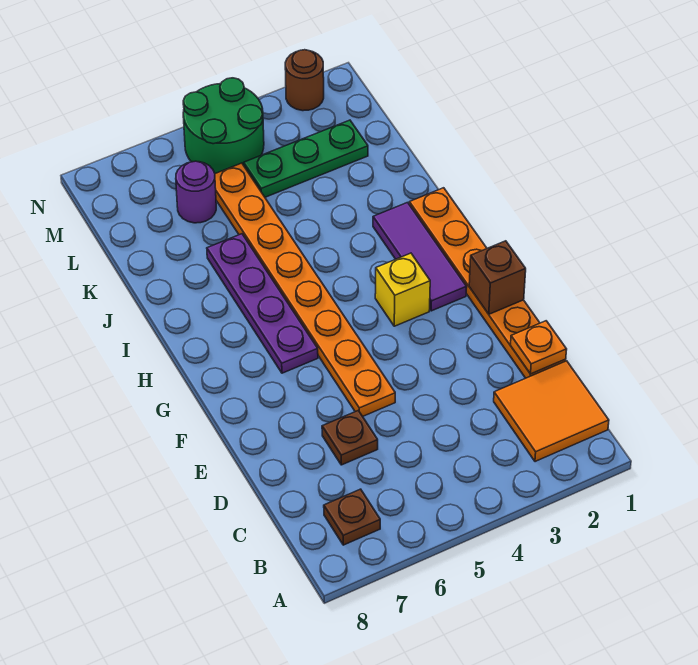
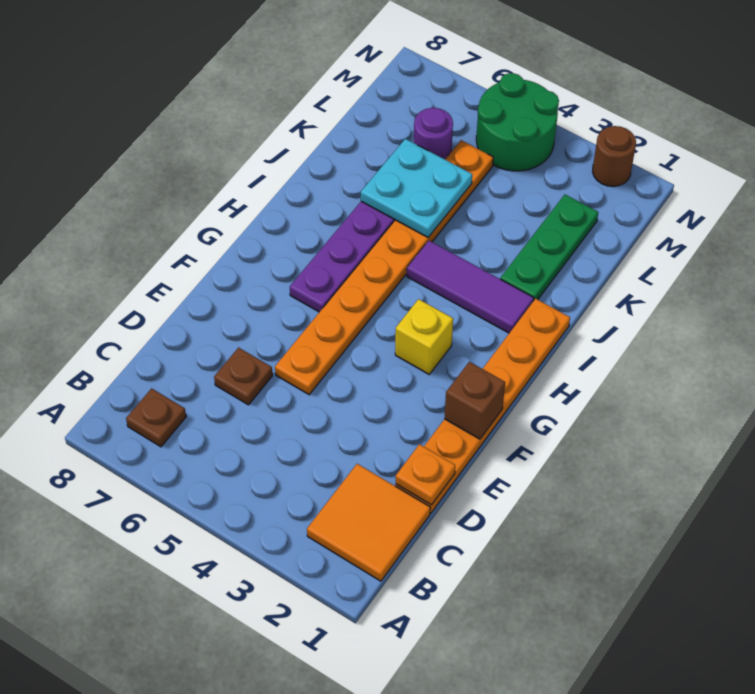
purple tile G2:I2 level 1 -> purple tile I2:I4 level 1
none -> cyan plate J5:K6 level 2
green plate L2:L4 level 1 -> green plate J2:L2 level 1

